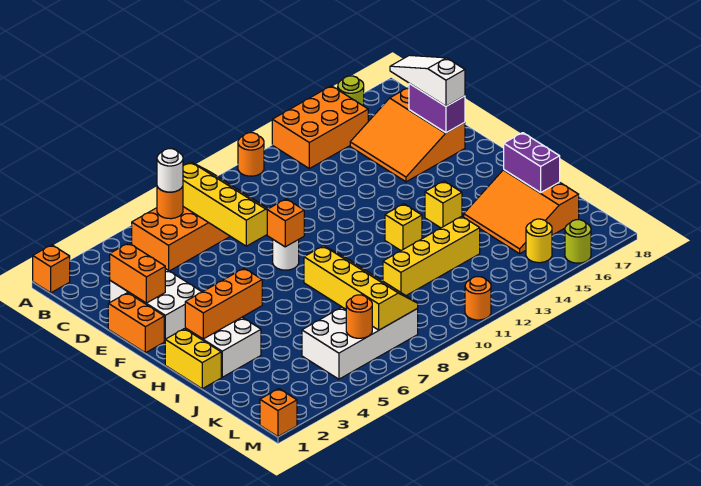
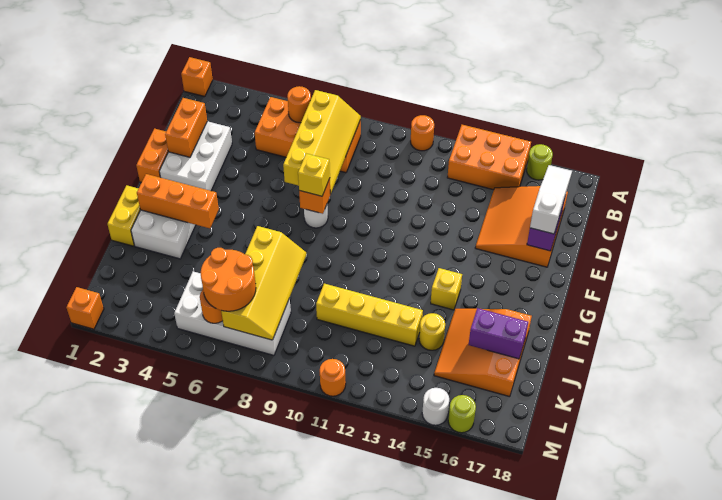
white round brick B6 level 3 -> white round brick M15 level 1
yellow brick H12 level 1 -> yellow brick F8 level 3
purple brick I17:J17 level 2 -> purple brick J16:J17 level 2
none -> orange round brick K6:L7 level 3
yellow round brick L15 level 1 -> yellow round brick J14 level 1

